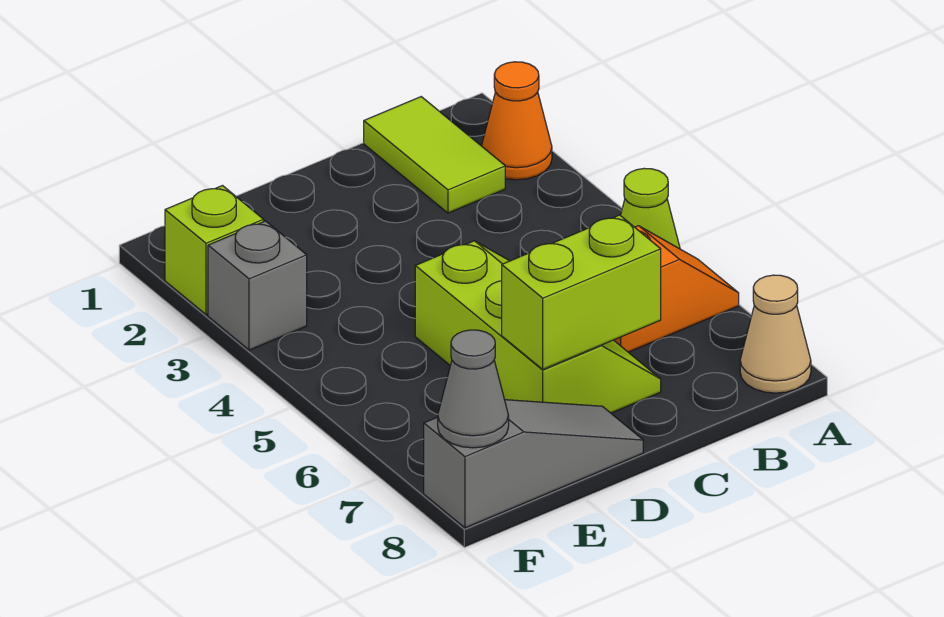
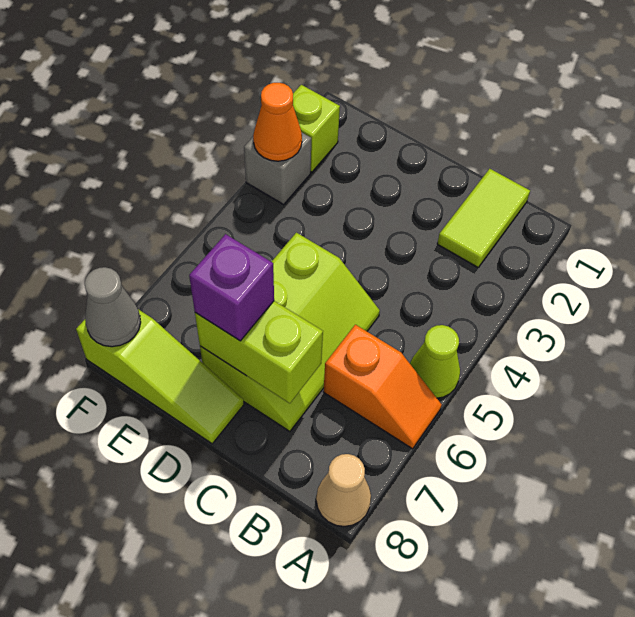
orange cone A2 level 1 -> orange cone F3 level 2
none -> purple brick D7 level 3
grey slope D8:F8 level 1 top F -> lime slope D8:F8 level 1 top F

